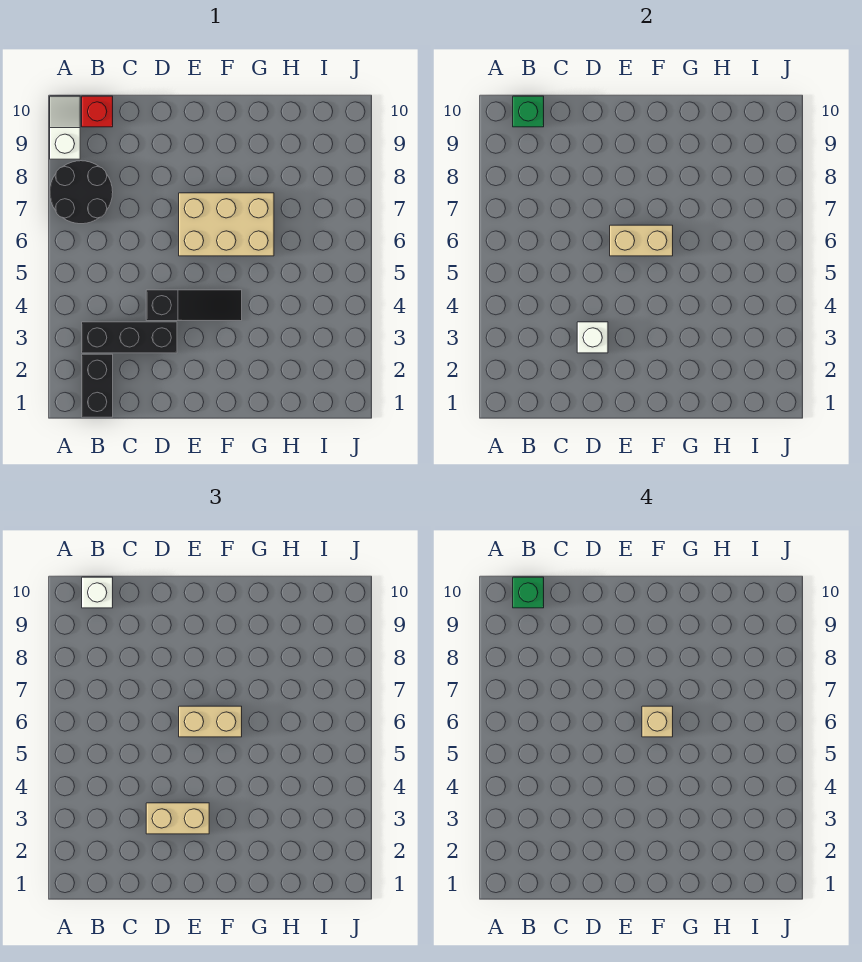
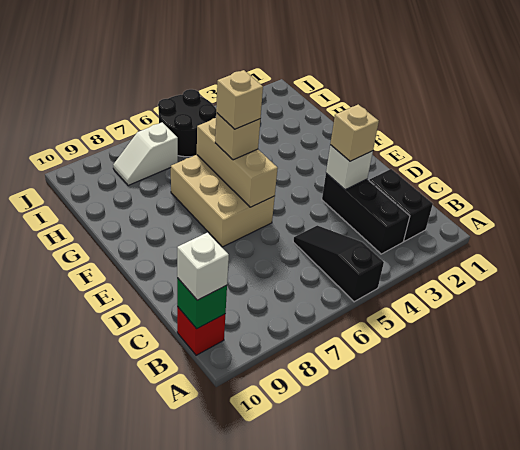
black round brick A7:B8 level 1 -> black round brick I5:J6 level 1
white slope A9:A10 level 1 top 9 -> white slope I7:I8 level 1 top 7
black brick B1:B2 level 1 -> black brick B2:C2 level 1
green brick B10 level 4 -> none
tan brick D3:E3 level 3 -> tan brick D3 level 3
black slope D4:F4 level 1 top D -> black slope A5:C5 level 1 top A
tan brick E6:F6 level 2 -> tan brick E6:G6 level 2
tan brick E6:F6 level 3 -> tan brick F6 level 3

